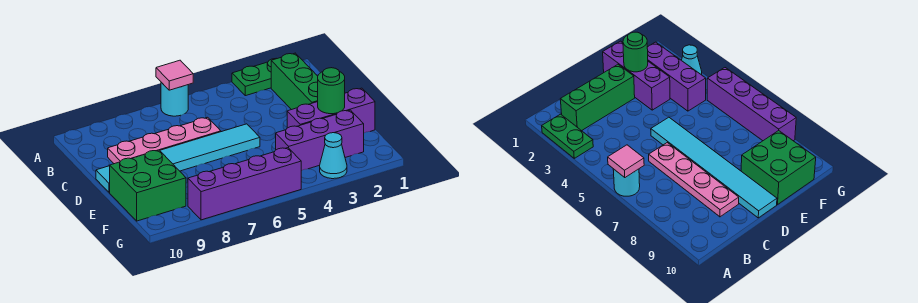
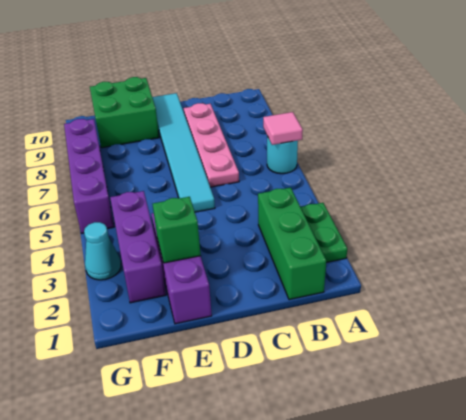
green brick B2:D2 level 1 -> green brick B1:B3 level 1
green round brick E2 level 2 -> green brick E2 level 2

